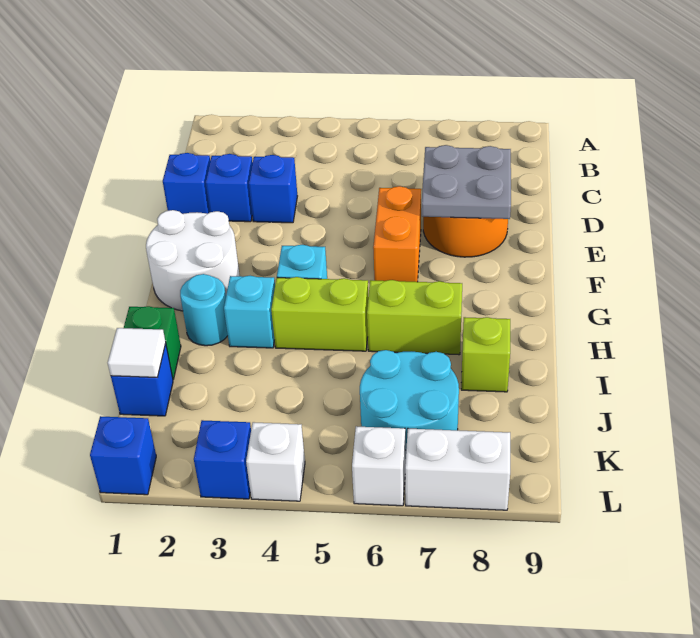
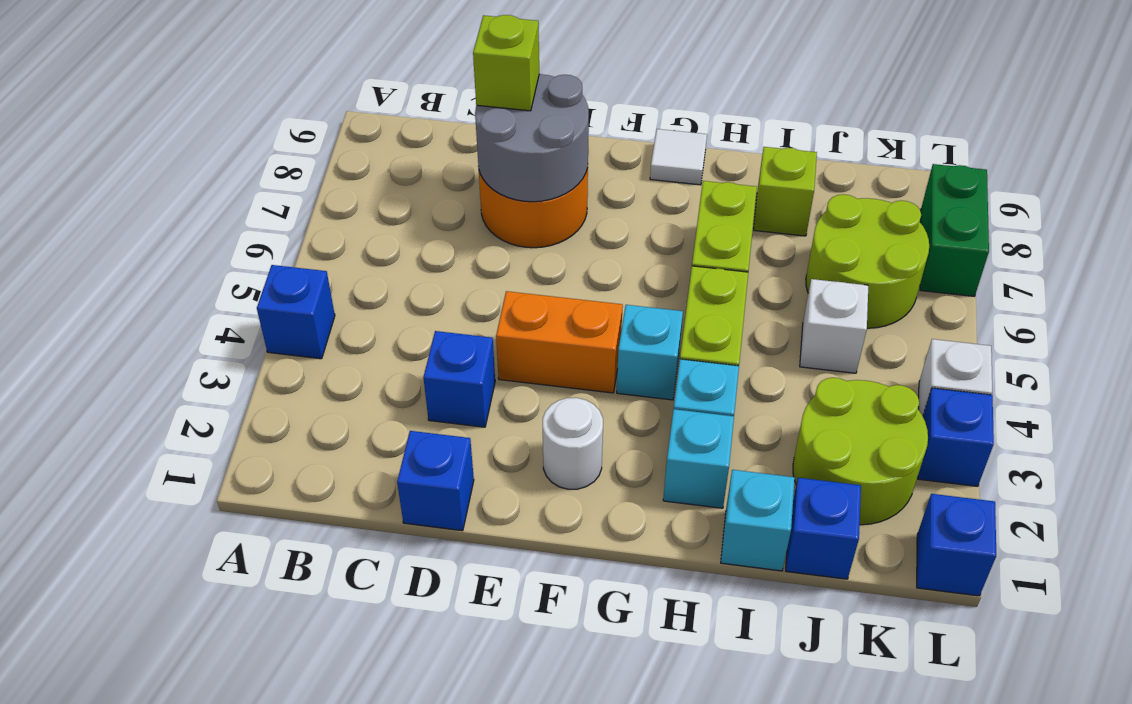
blue brick D2 level 1 -> blue brick A4 level 1
grey plate D7:E8 level 2 -> grey round brick D7:E8 level 2
none -> lime brick D8 level 3
orange brick E6:F6 level 1 -> orange brick E4:F4 level 1
white round brick F1:G2 level 1 -> white round brick F2 level 1
cyan round brick H2 level 1 -> cyan brick H2 level 1
green brick I1 level 1 -> cyan brick I1 level 1
white tile J1 level 2 -> white tile G9 level 1
none -> lime round brick J2:K3 level 1
cyan round brick J6:K7 level 1 -> lime round brick J6:K7 level 1
white brick L6 level 1 -> white brick J5 level 1
white brick L7:L8 level 1 -> green brick L7:L8 level 1

